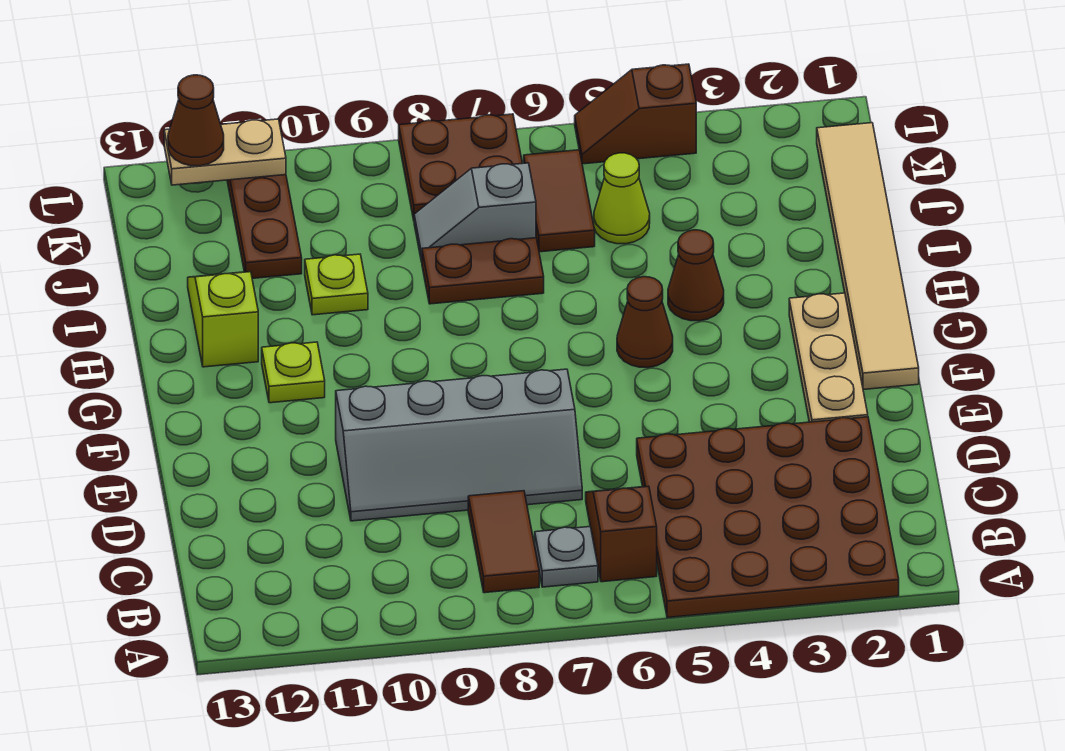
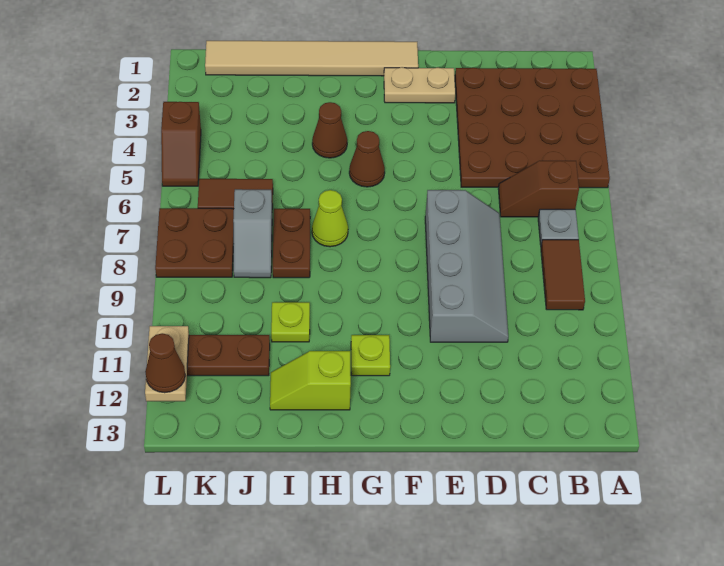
brown tile B8:C8 level 1 -> brown tile B8:B9 level 1
tan plate E2:G2 level 1 -> tan plate E2:F2 level 1
lime cone J5 level 1 -> lime cone H7 level 1

